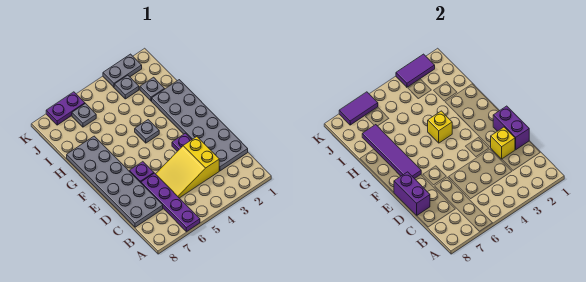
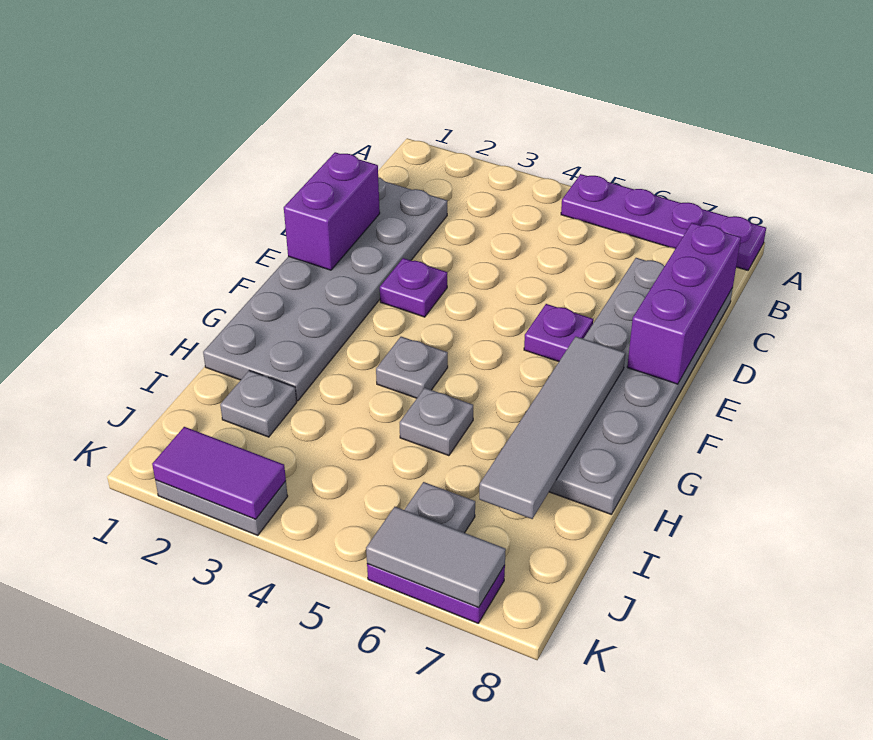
purple plate A6:D6 level 1 -> purple plate A5:A8 level 1
yellow slope C3:D5 level 1 top 3 -> none
yellow brick D2 level 2 -> none
purple brick D8:E8 level 2 -> purple brick C8:E8 level 2
purple tile F7:I7 level 2 -> grey tile F7:I7 level 2
yellow brick G4 level 2 -> none
grey plate J3 level 1 -> grey plate H5 level 1
purple tile K6:K7 level 2 -> grey tile K6:K7 level 2

